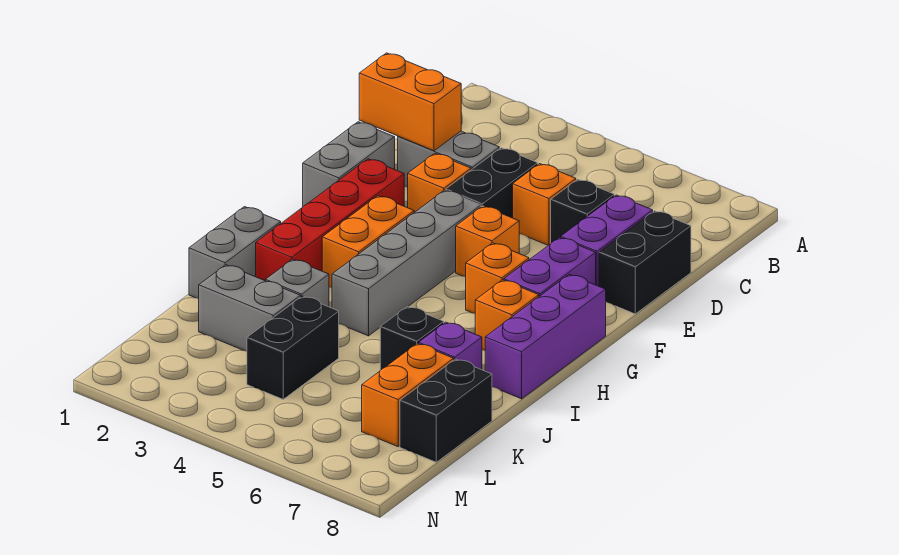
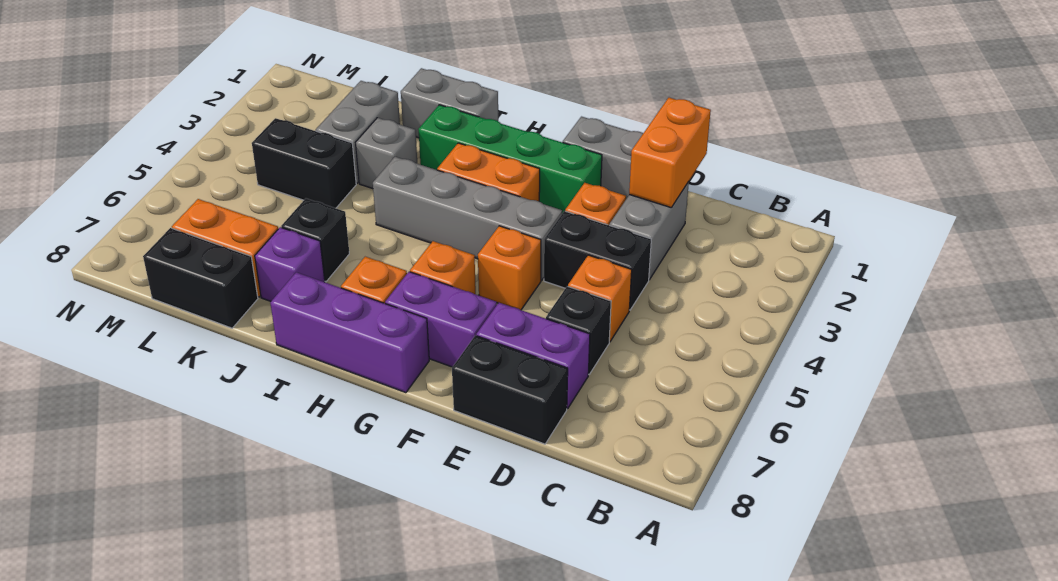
red brick F2:I2 level 1 -> green brick F2:I2 level 1

